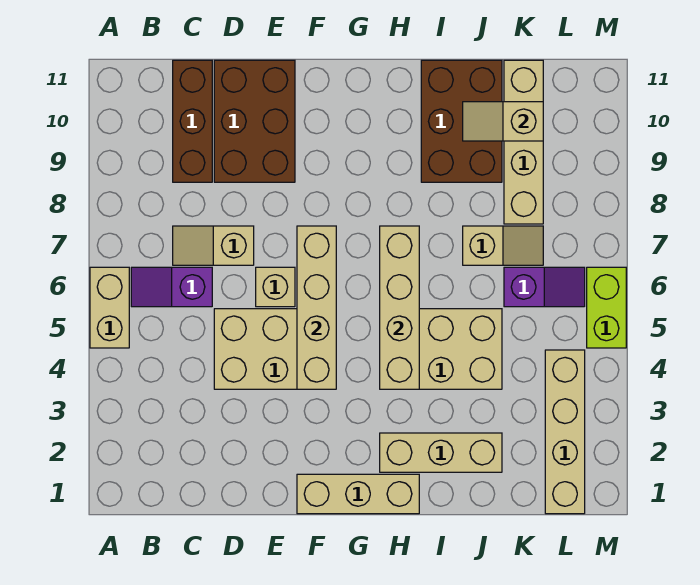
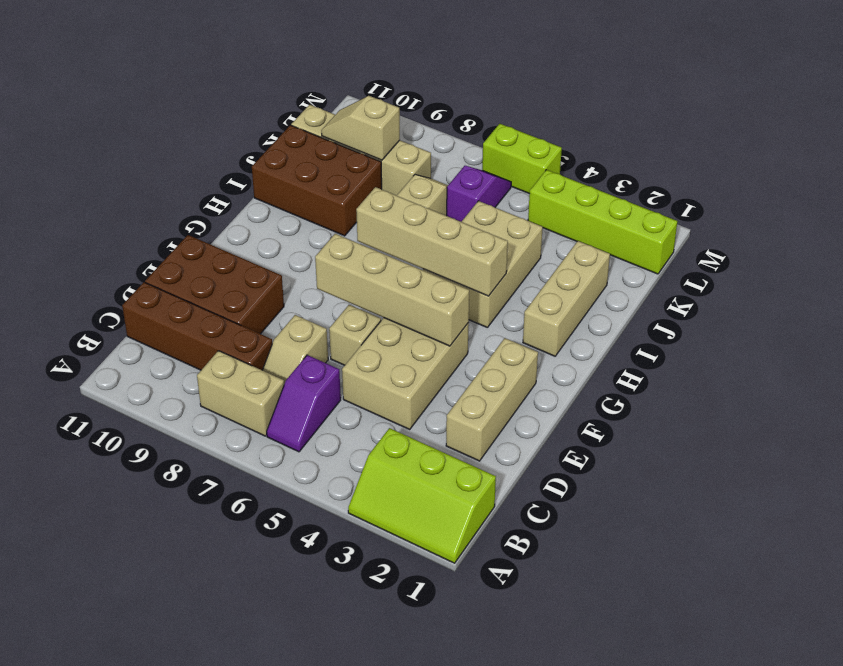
none -> lime slope A1:B3 level 1 top B
tan brick A5:A6 level 1 -> tan brick B7:B8 level 1
brown brick C9:C11 level 1 -> brown brick C8:C11 level 1
tan brick F1:H1 level 1 -> tan brick D2:F2 level 1
tan slope J10:K10 level 2 top K -> tan slope K9:K10 level 2 top 9
tan brick L1:L4 level 1 -> lime brick L1:L4 level 1

